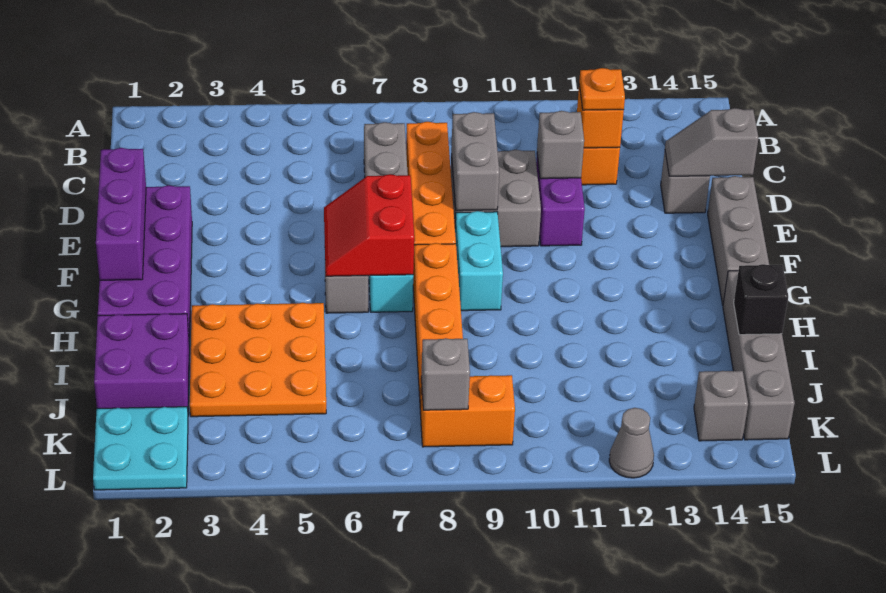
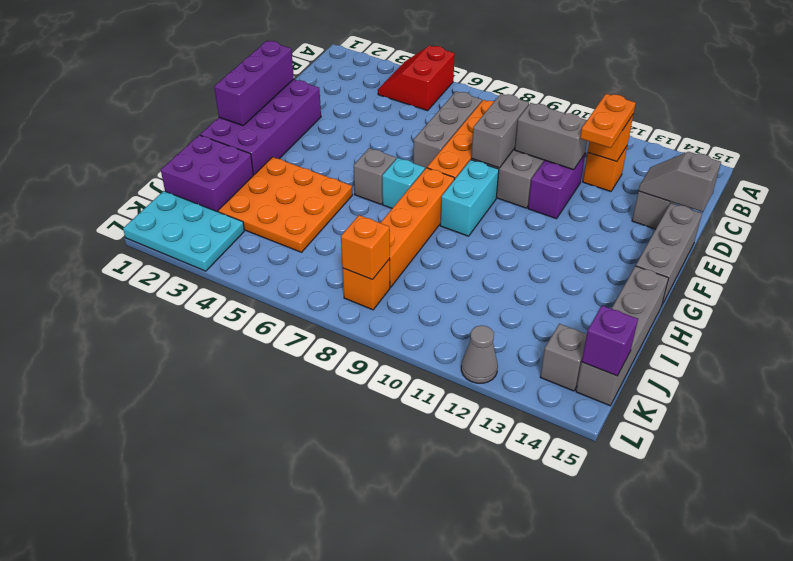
orange plate C12 level 3 -> orange plate C12:D12 level 3
grey brick D11 level 2 -> grey brick D10:D11 level 2
red slope F6:G7 level 2 top 7 -> red slope A4:B5 level 1 top 5
black brick I15 level 2 -> none
cyan plate K1:L2 level 1 -> cyan plate K1:L3 level 1
orange brick K8:K9 level 1 -> orange brick K8 level 1
grey brick K8 level 2 -> orange brick K8 level 2
none -> purple brick K15 level 2

